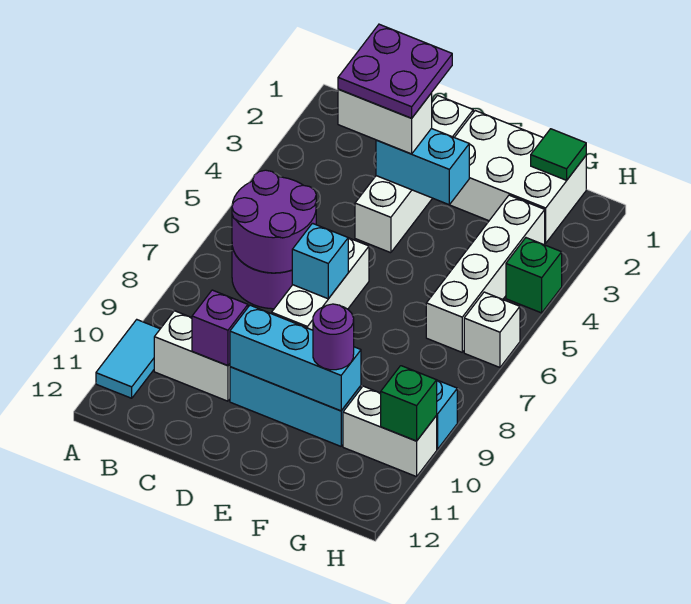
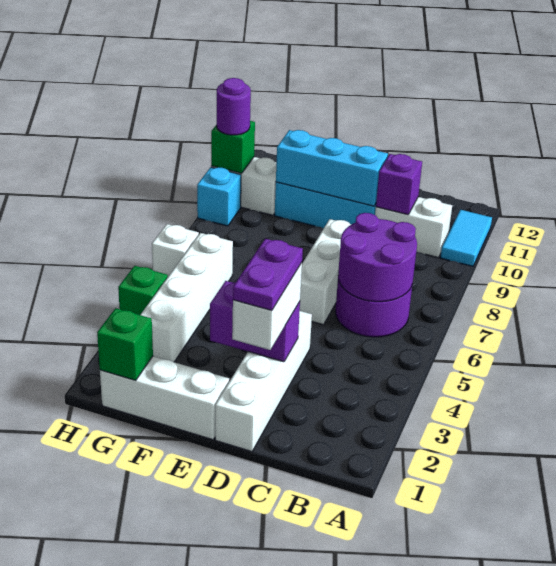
purple plate C2:D3 level 4 -> purple plate D2:D3 level 4
white brick C3:D3 level 3 -> white brick D2:D3 level 3
cyan brick D3:E3 level 2 -> purple brick D3:E3 level 2
cyan brick D7 level 2 -> none
white brick E1:G2 level 1 -> white brick E1:G1 level 1
purple round brick F10 level 3 -> purple round brick H10 level 3
green tile G1 level 2 -> green brick G1 level 2

